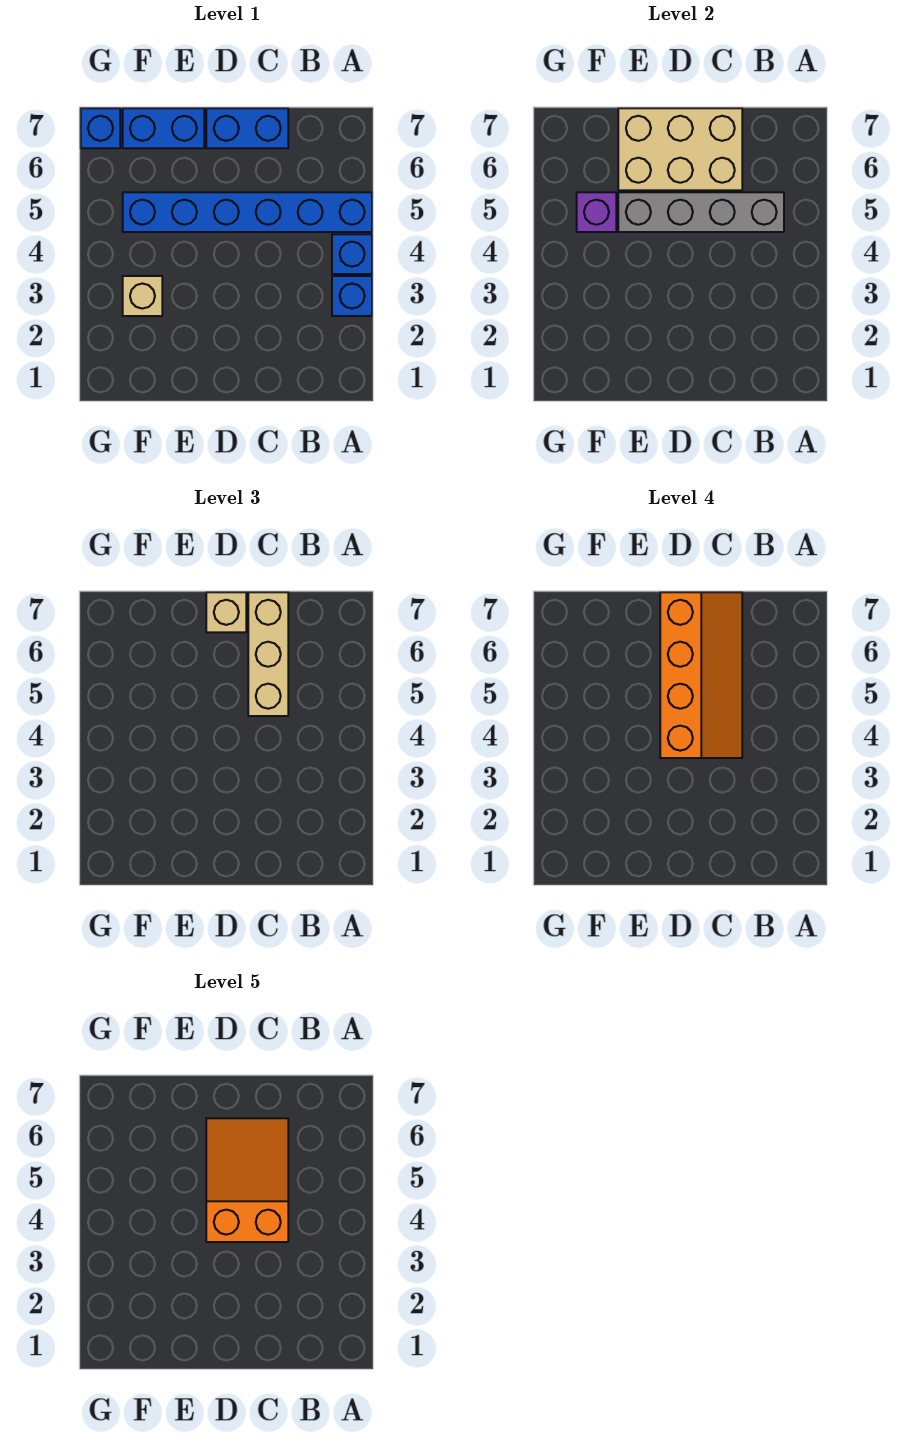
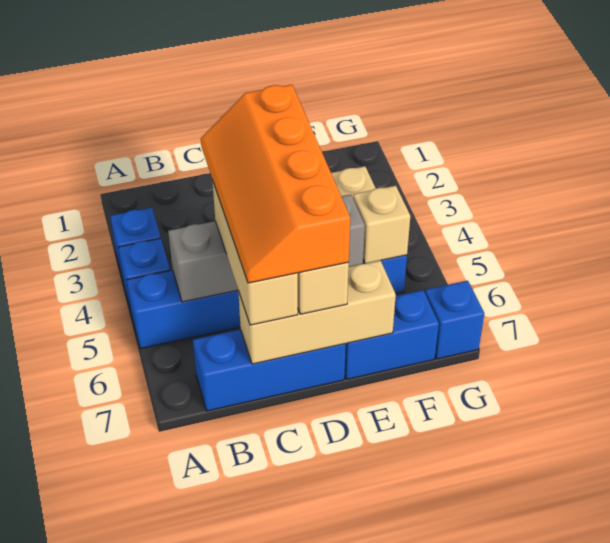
orange slope C4:D6 level 5 top 4 -> none
tan brick C6:E7 level 2 -> tan brick C7:E7 level 2
blue brick C7:D7 level 1 -> blue brick B7:D7 level 1
purple brick F5 level 2 -> tan brick F5 level 2

